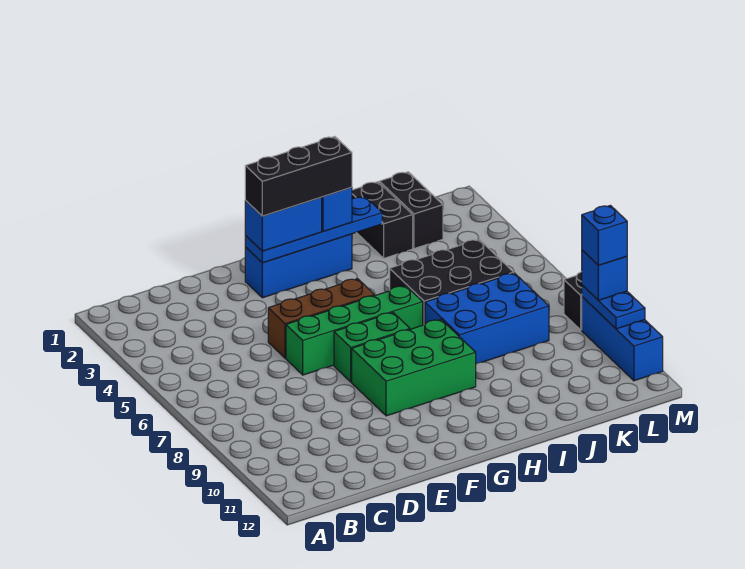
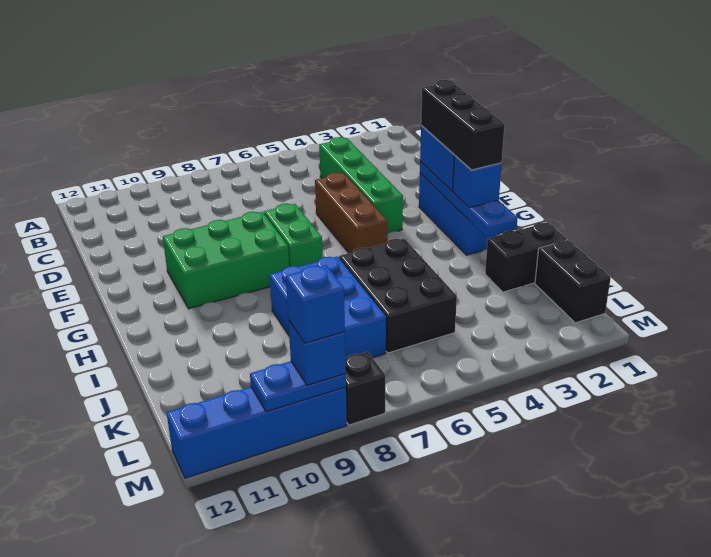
green brick E6:H6 level 1 -> green brick C4:F4 level 1
green brick F8:H9 level 1 -> green brick F8:G10 level 1
black brick K1:K2 level 1 -> black brick K1:L1 level 1
blue brick M9:M11 level 1 -> blue brick M9:M12 level 1

